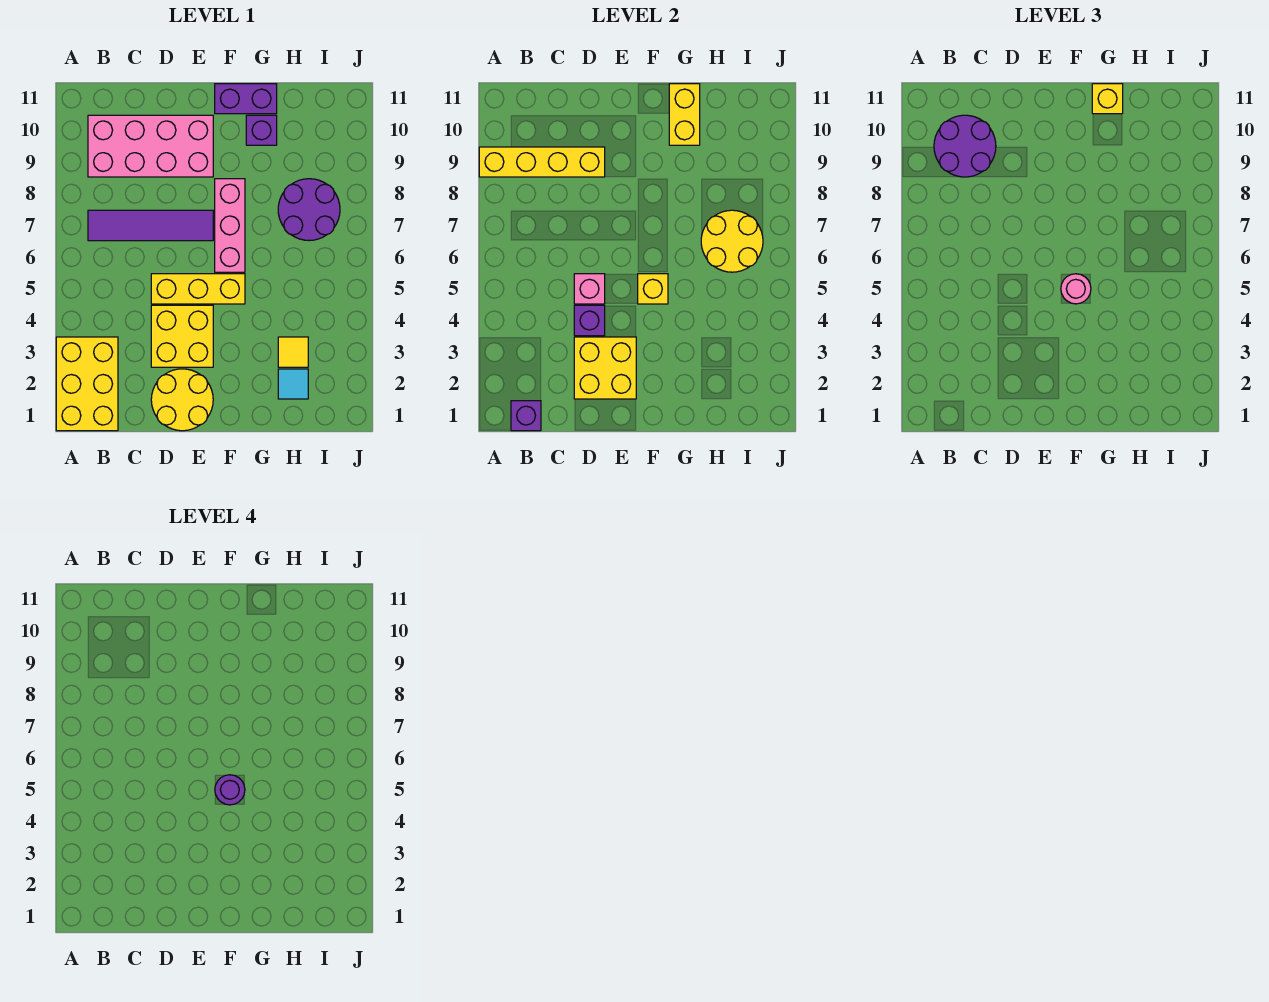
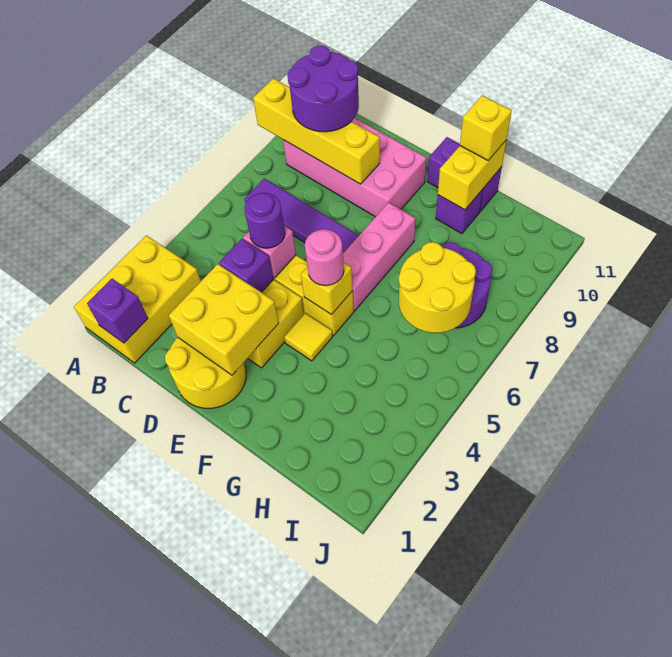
purple round brick F5 level 4 -> purple round brick D5 level 3
cyan tile H2 level 1 -> none
yellow tile H3 level 1 -> yellow tile F4 level 1

